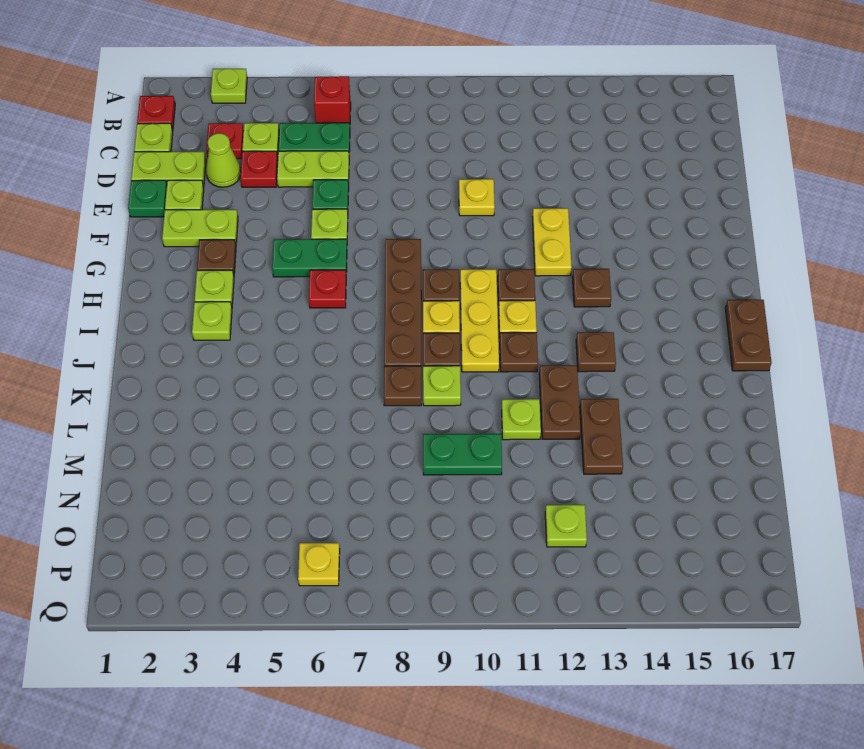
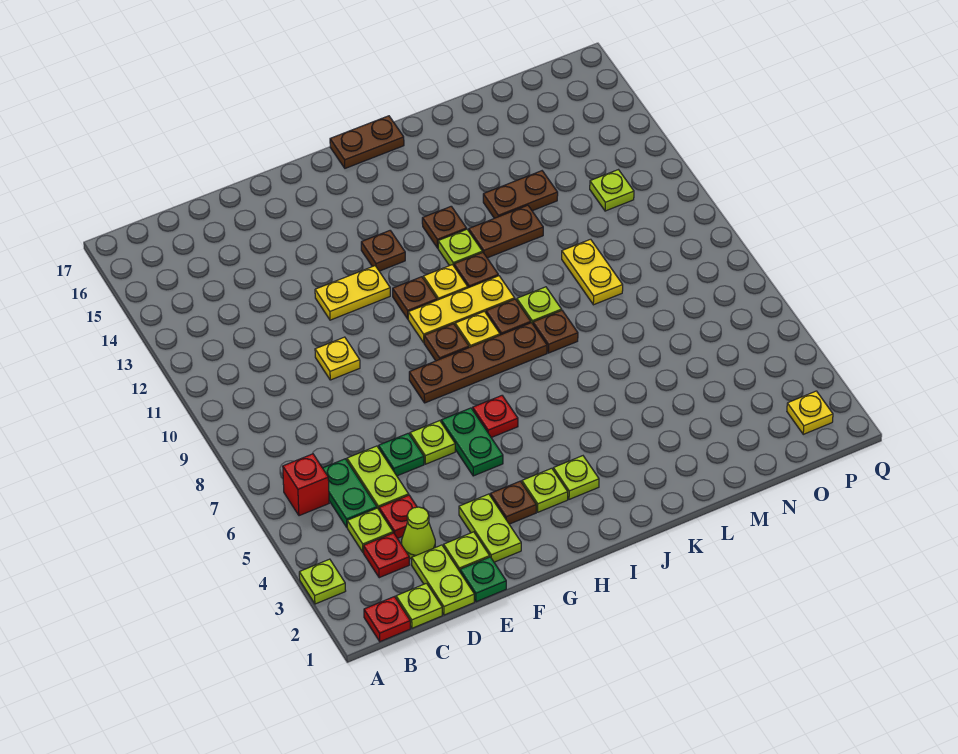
lime plate L11 level 1 -> lime plate J12 level 1
green plate M9:M10 level 1 -> yellow plate M9:M10 level 1
yellow plate P6 level 1 -> yellow plate P2 level 1

